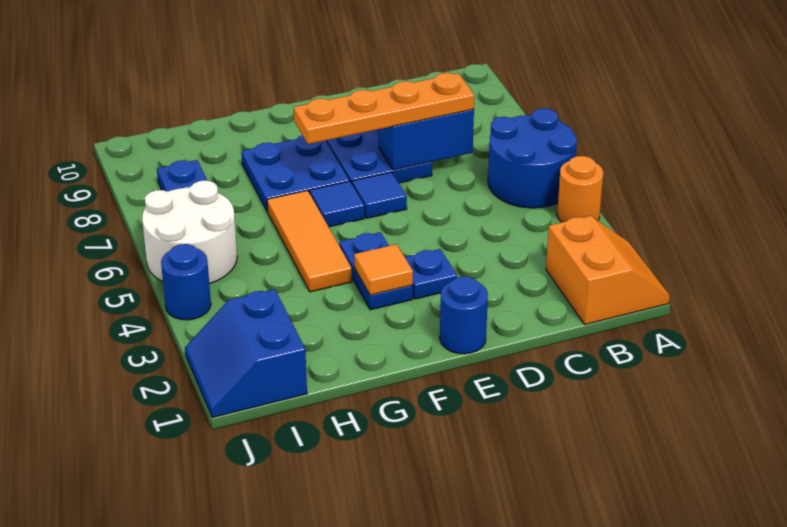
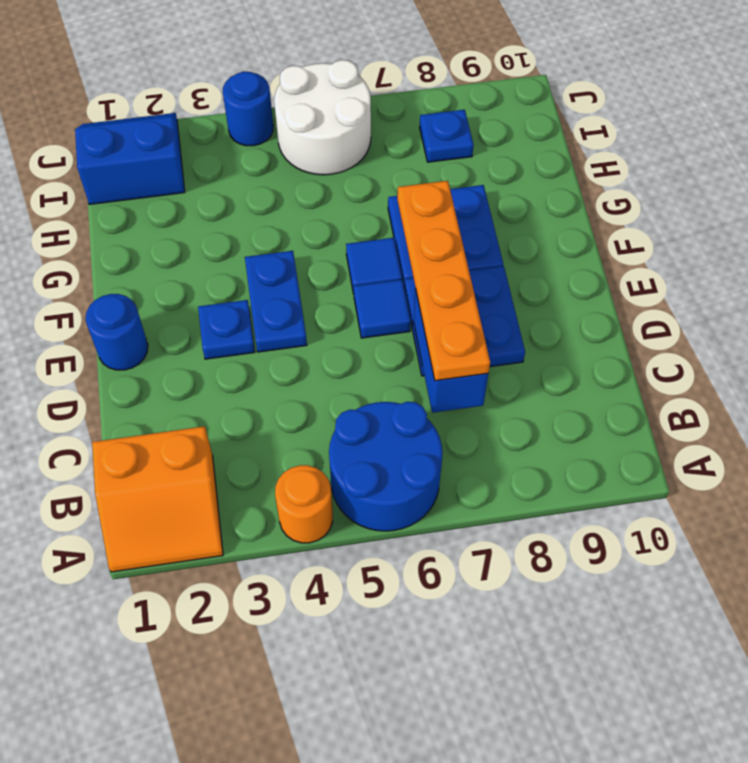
blue plate F3:F4 level 1 -> blue plate E4:F4 level 1
orange tile F3 level 2 -> none
orange tile G4:G6 level 1 -> none

